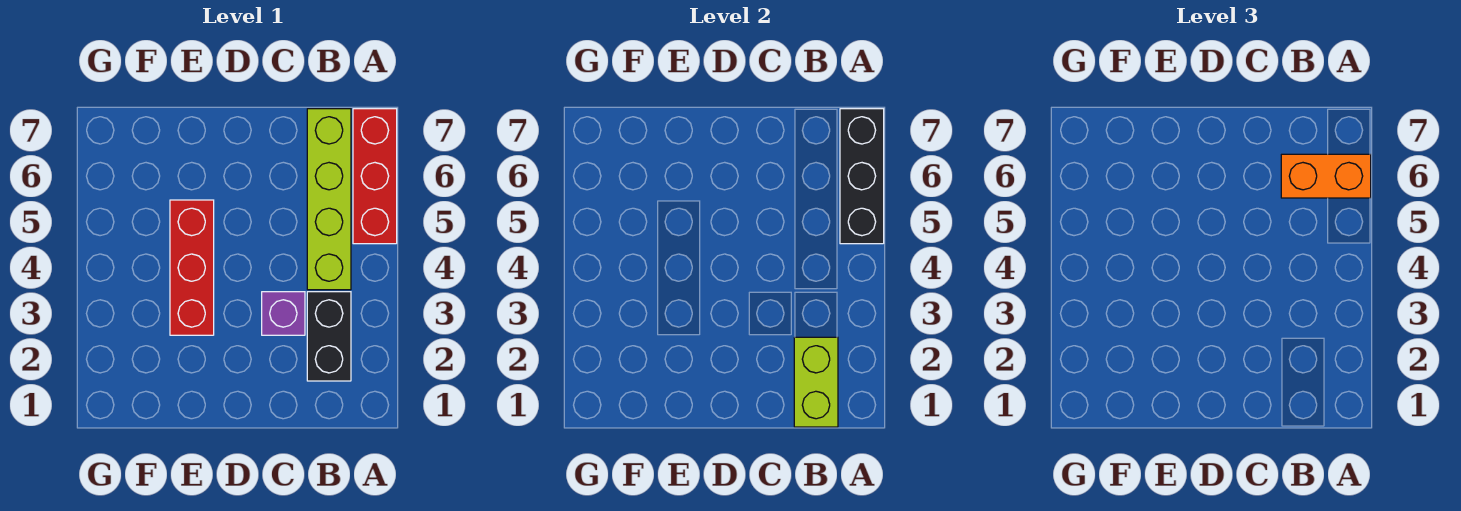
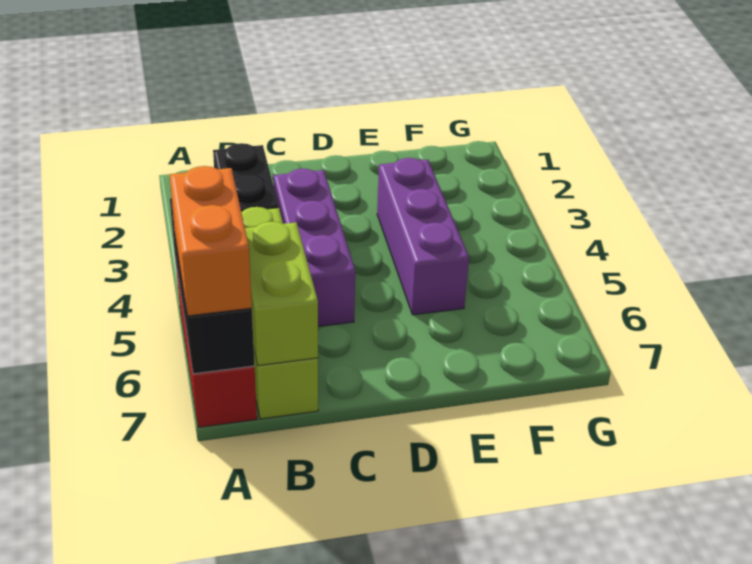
orange brick A6:B6 level 3 -> orange brick A6:A7 level 3
lime brick B1:B2 level 2 -> lime brick B6:B7 level 2
purple brick C3 level 1 -> purple brick C3:C5 level 1
red brick E3:E5 level 1 -> purple brick E3:E5 level 1

